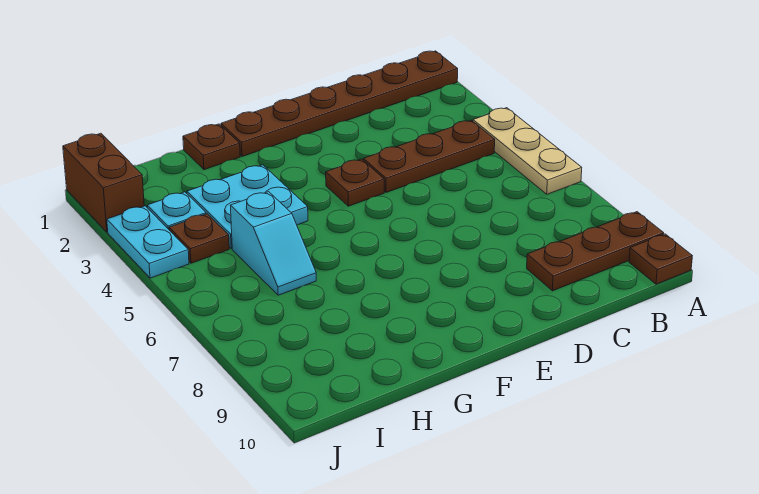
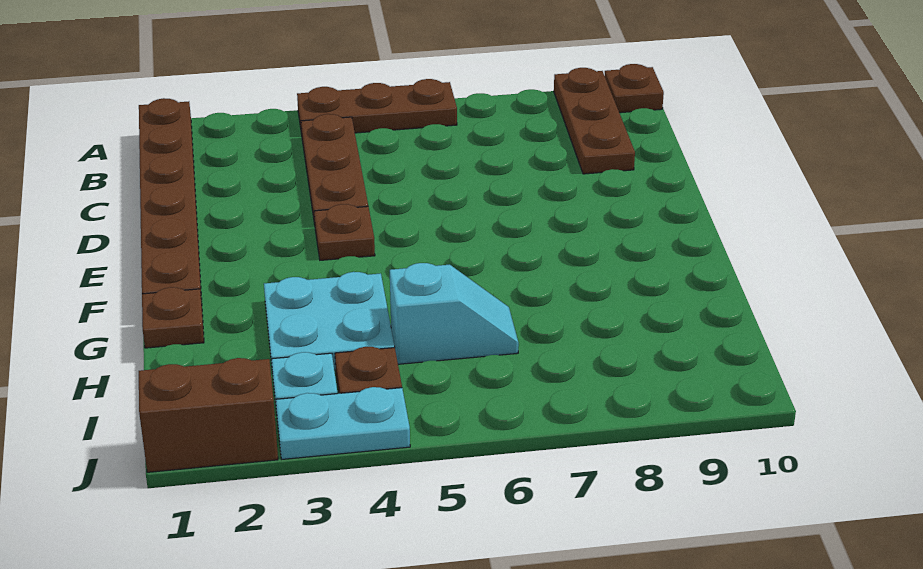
tan plate A4:A6 level 1 -> brown plate A4:A6 level 1

